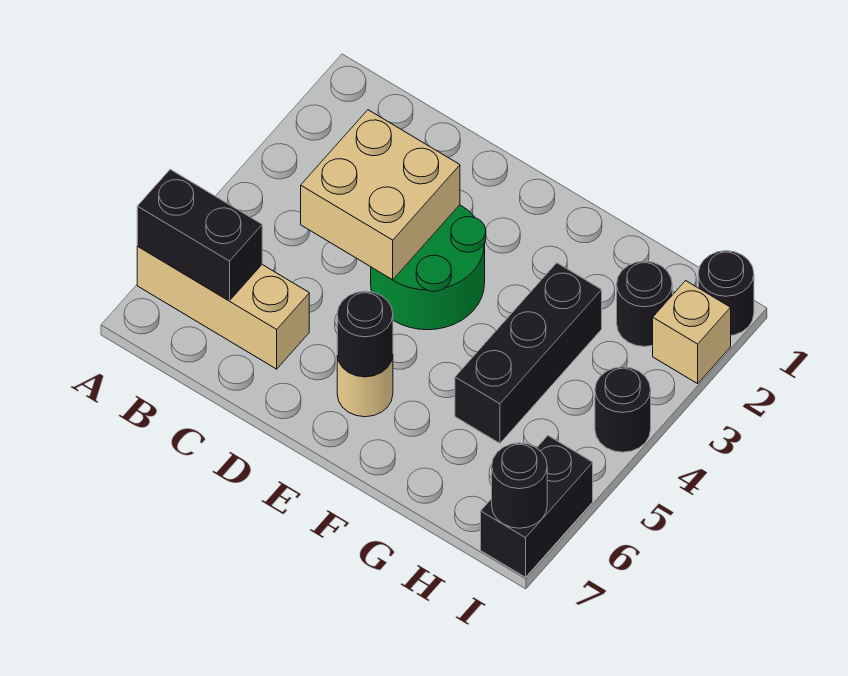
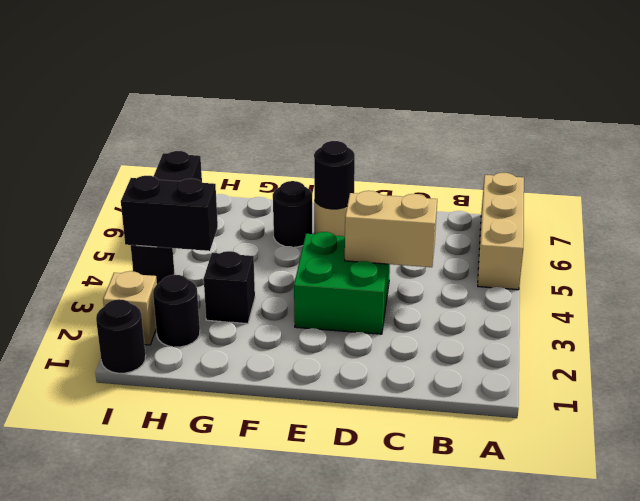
tan brick A6:C6 level 1 -> tan brick A5:A7 level 1
black brick A6:B6 level 2 -> black brick H4:I4 level 2
tan brick C3:D4 level 2 -> tan brick C4:D4 level 2
green round brick D3:E4 level 1 -> green brick D3:E4 level 1
black brick G3:G5 level 1 -> black brick G3 level 1
black round brick I7 level 2 -> black round brick F6 level 1

